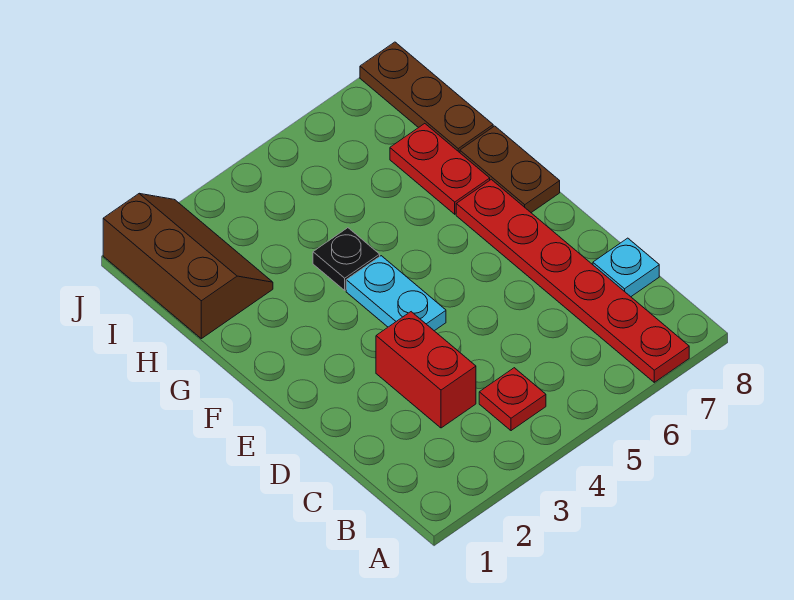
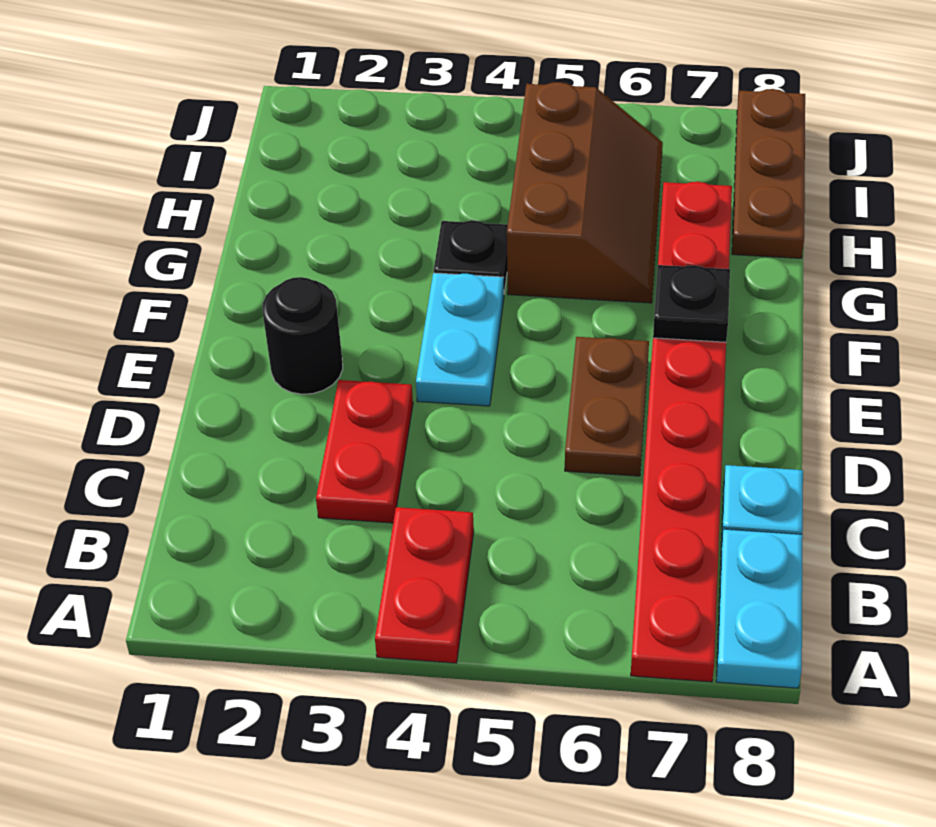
none -> cyan plate A8:B8 level 1
red plate B4 level 1 -> red plate A4:B4 level 1
red brick C3:D3 level 1 -> red plate C3:D3 level 1
none -> black round brick E2 level 1
none -> black plate F7 level 2
brown plate F8:G8 level 1 -> brown plate D6:E6 level 1
brown slope H1:J2 level 1 top 1 -> brown slope G5:I6 level 1 top 5

